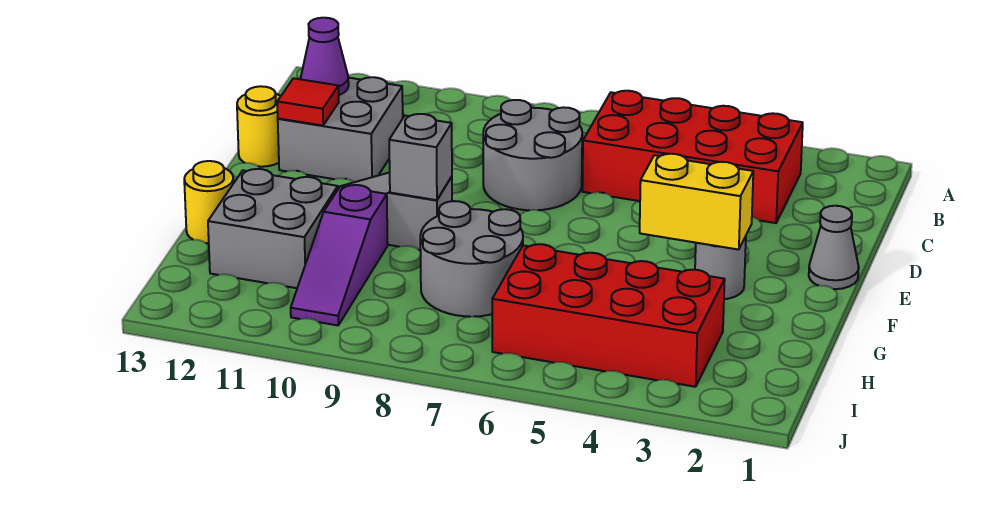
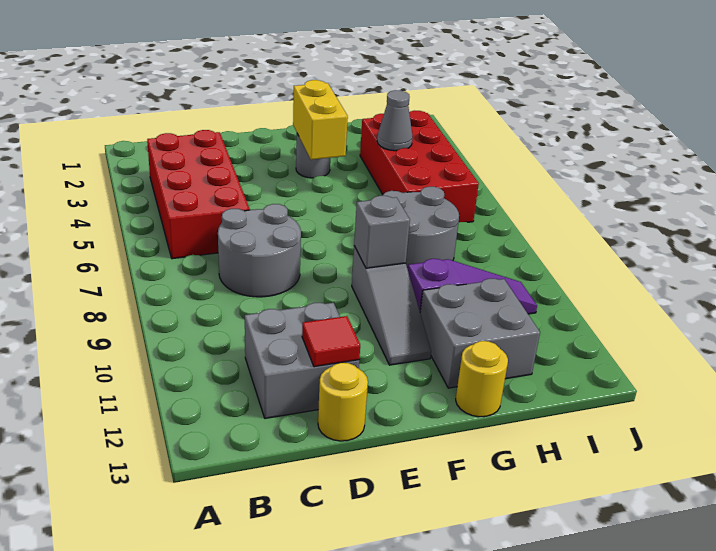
purple cone C12 level 2 -> none
grey cone E1 level 1 -> grey cone H4 level 2

